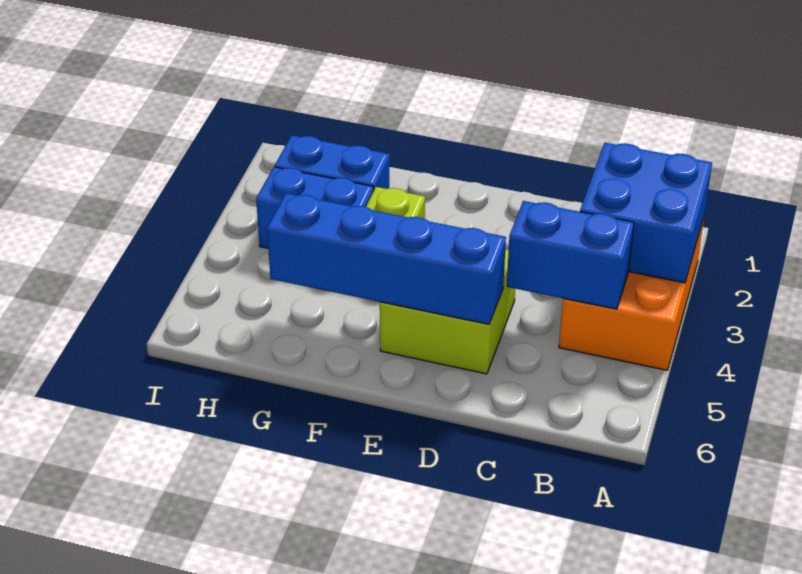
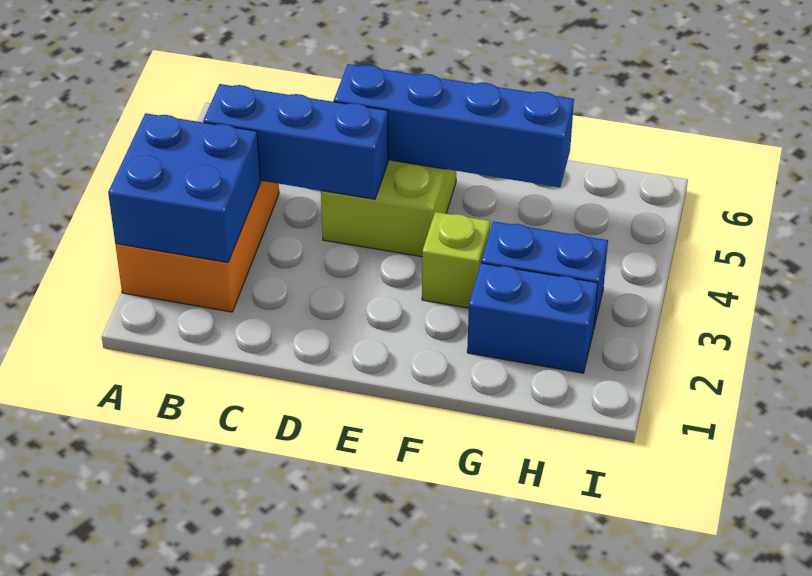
blue brick B4:C4 level 2 -> blue brick B4:D4 level 2

